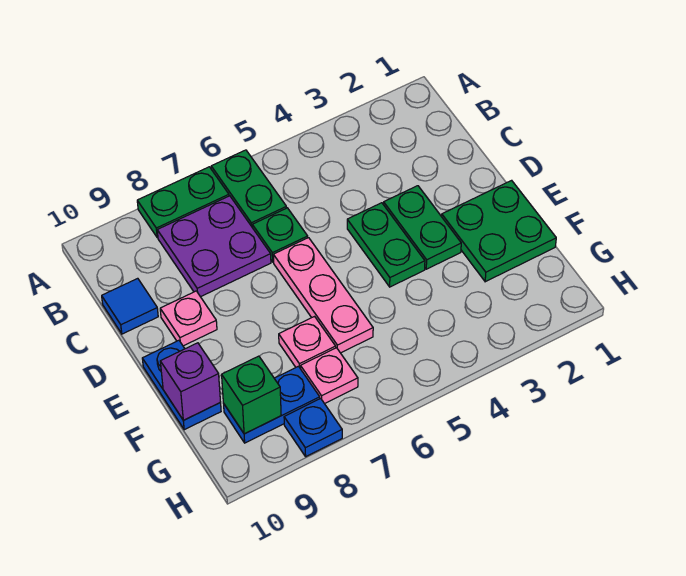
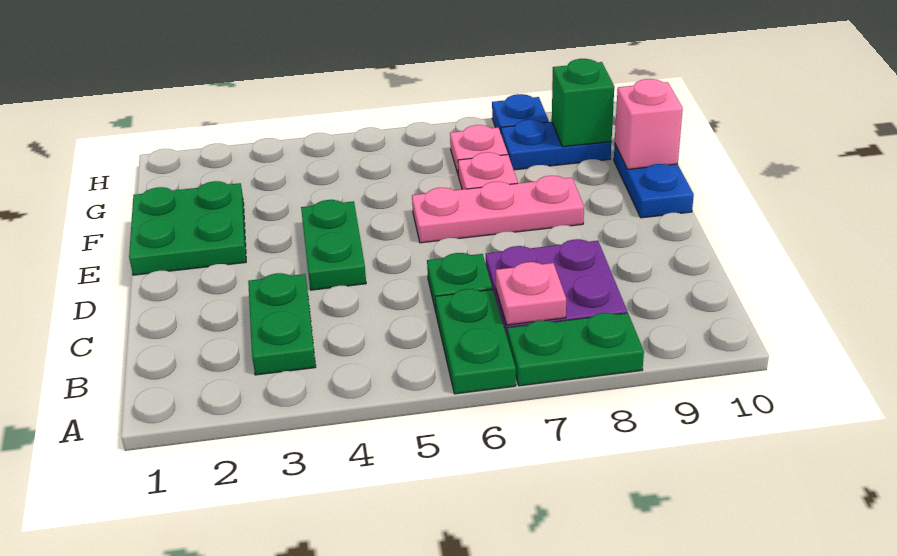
blue tile C10 level 1 -> none
green plate D3:E3 level 1 -> green plate B3:C3 level 1
pink plate D6:F6 level 1 -> pink plate E6:E8 level 1
pink plate D9 level 1 -> pink plate B7 level 2
purple brick F10 level 2 -> pink brick F10 level 2

